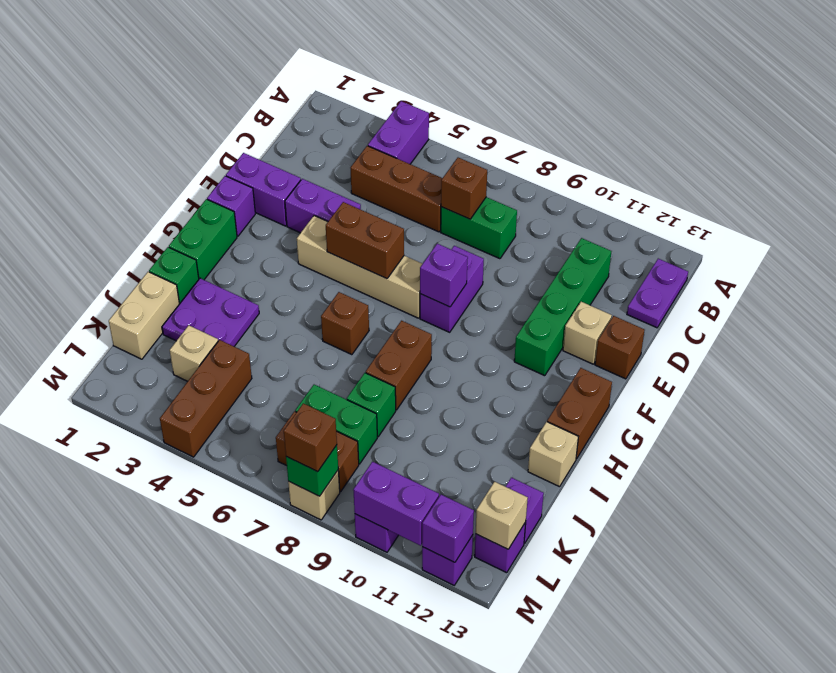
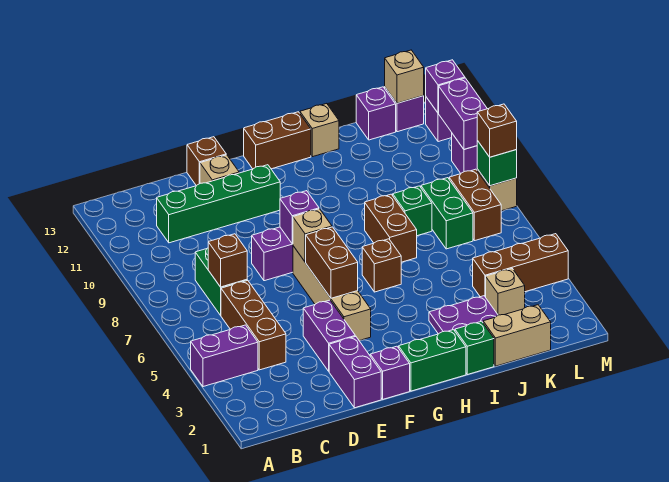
purple plate B13:C13 level 1 -> none
none -> tan brick F7 level 2
brown brick H8:I8 level 1 -> brown brick I7:I8 level 1

